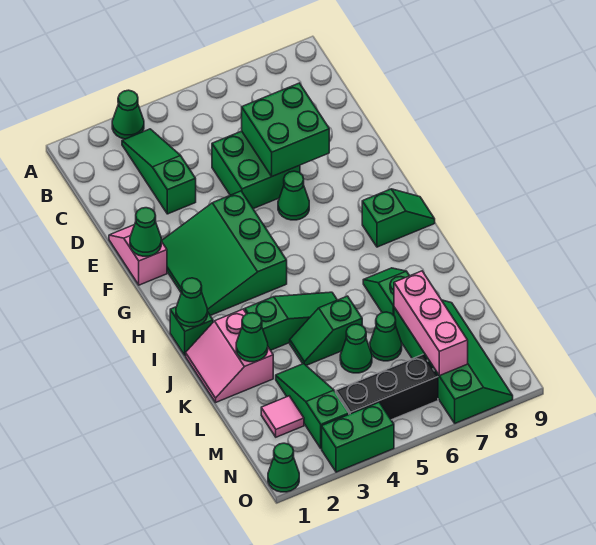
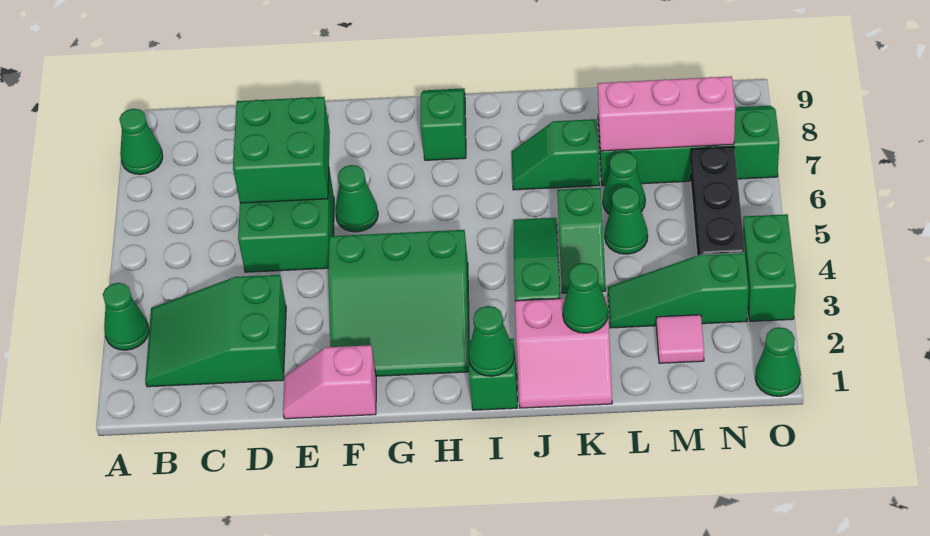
green slope B3:D3 level 1 top D -> green slope B2:D3 level 1 top D
green cone F1 level 2 -> green cone A8 level 1

